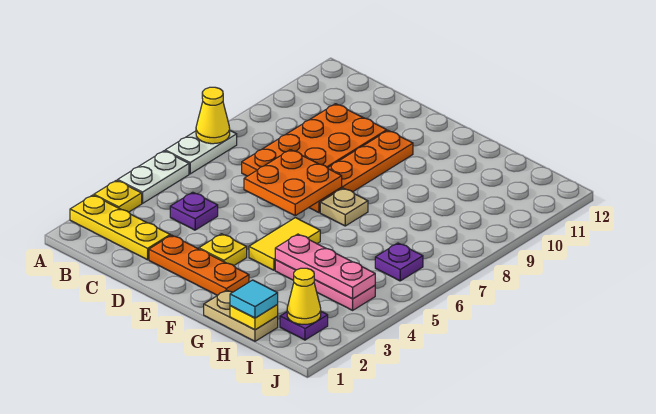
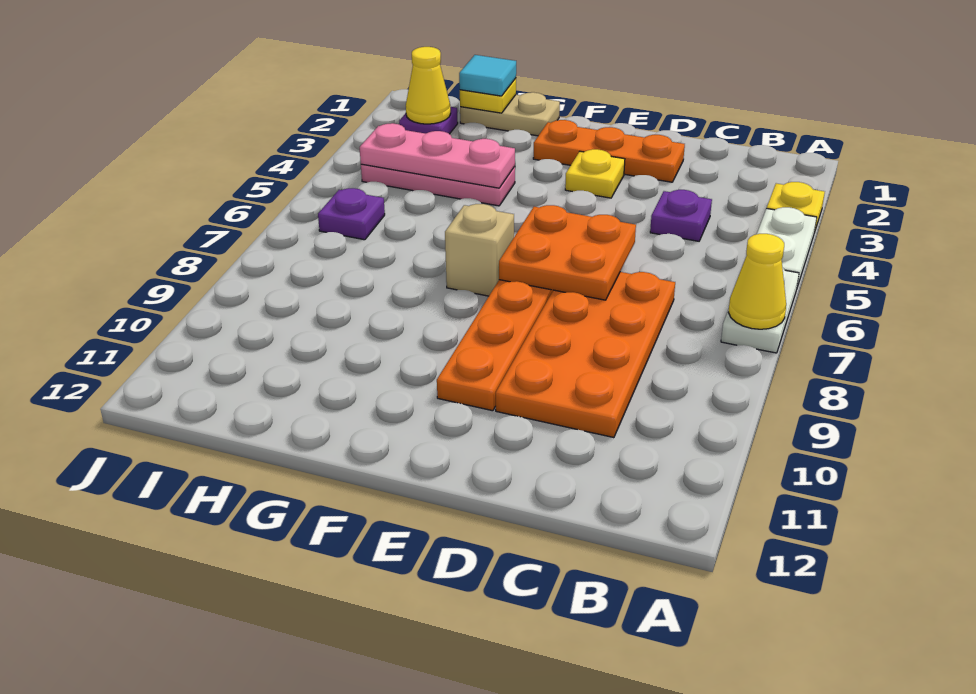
yellow plate A2:C2 level 1 -> none
yellow tile F4:F5 level 1 -> none
tan plate F7 level 1 -> tan brick F7 level 1

